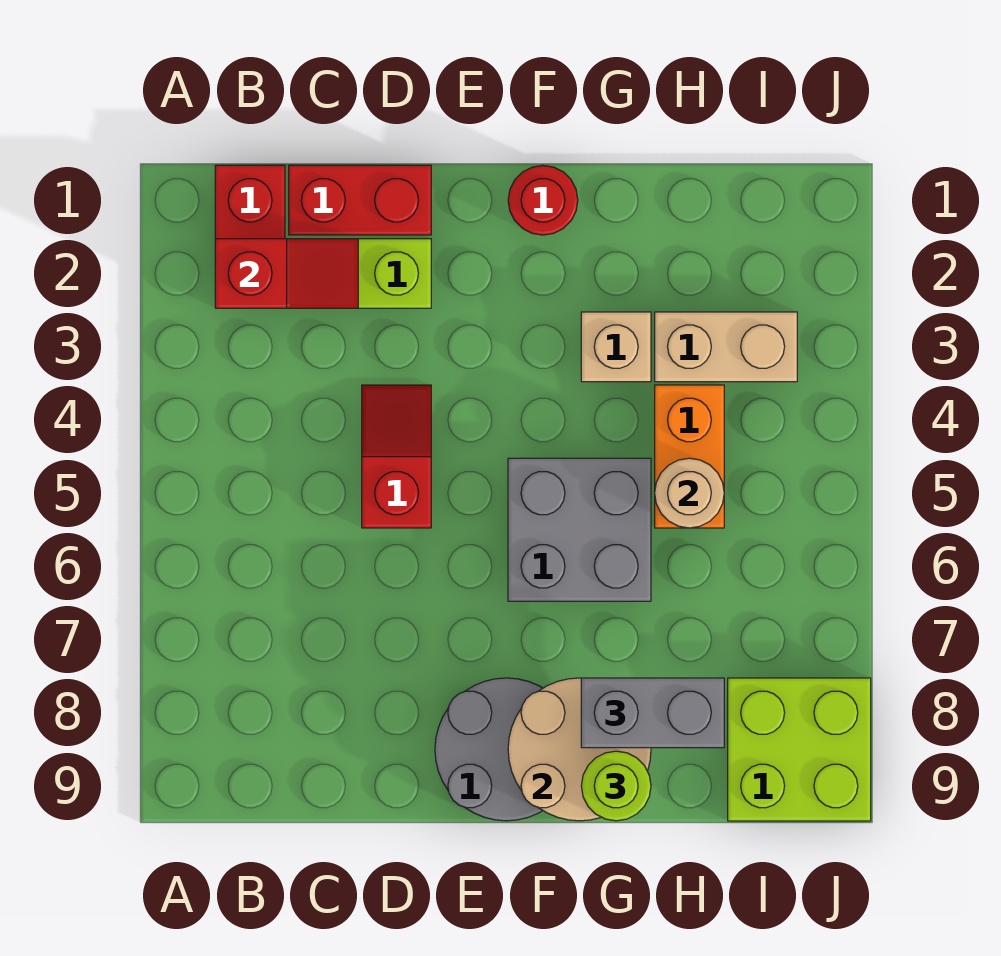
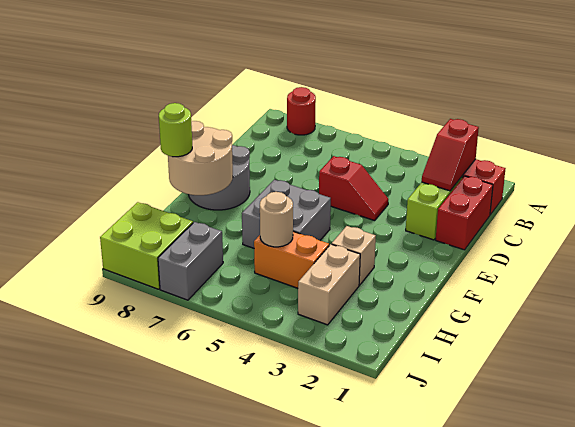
red round brick F1 level 1 -> red round brick A8 level 1
grey brick G8:H8 level 3 -> grey brick I7:J7 level 1

